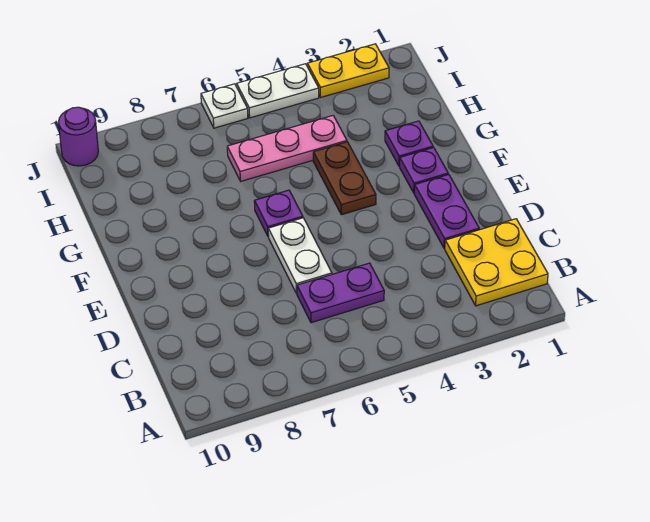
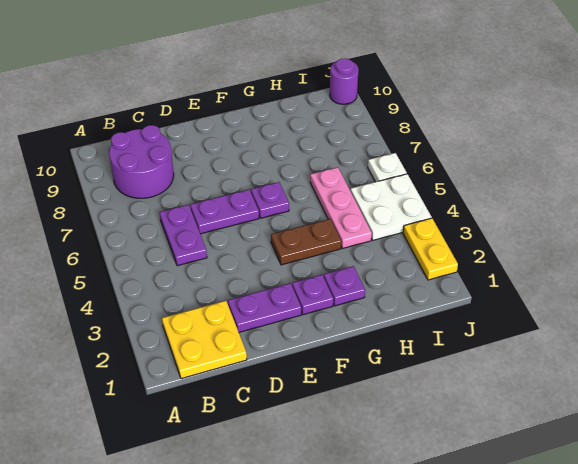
none -> purple round brick B8:C9 level 1
white plate D6:E6 level 1 -> purple plate D6:E6 level 1
white plate J4:J5 level 1 -> white plate I4:J5 level 1

